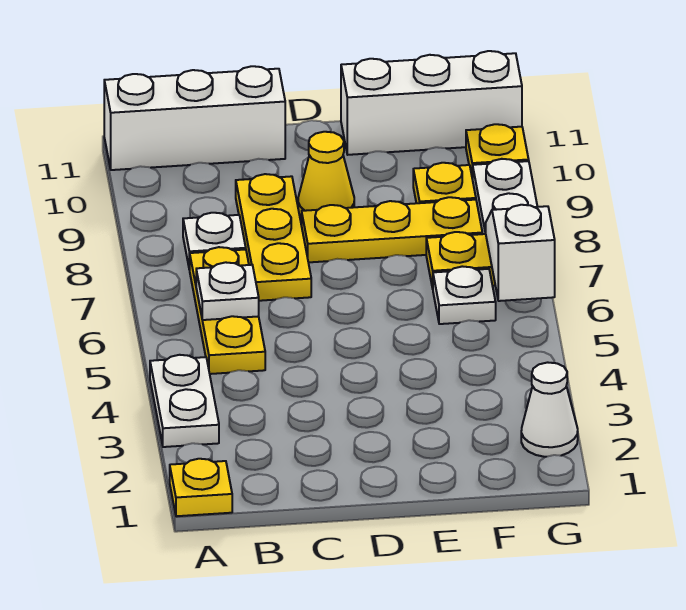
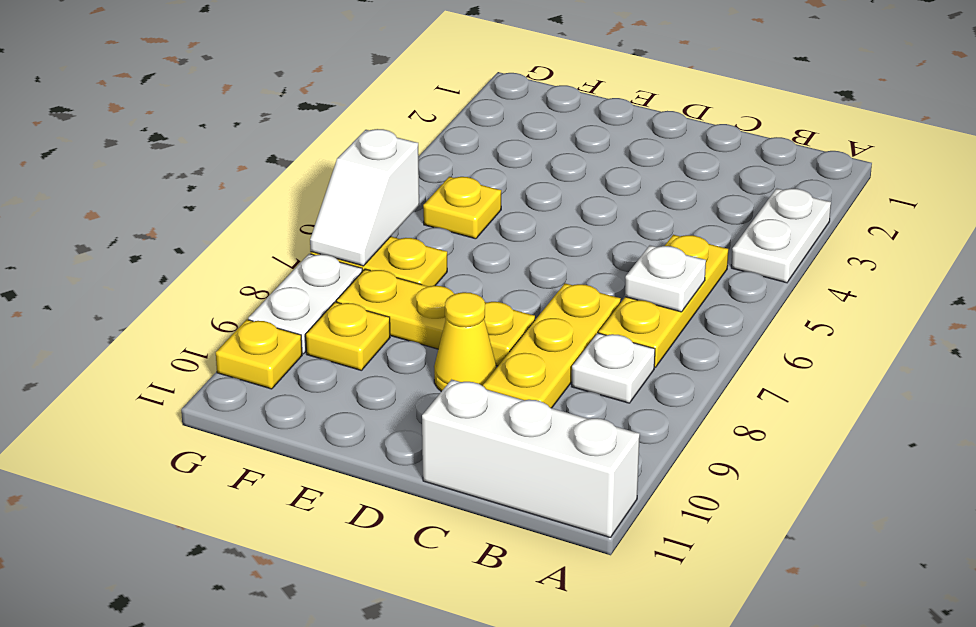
yellow plate A1 level 1 -> yellow plate F5 level 1
white brick E11:G11 level 1 -> none
white plate F6 level 1 -> none
white cone G2 level 1 -> none

